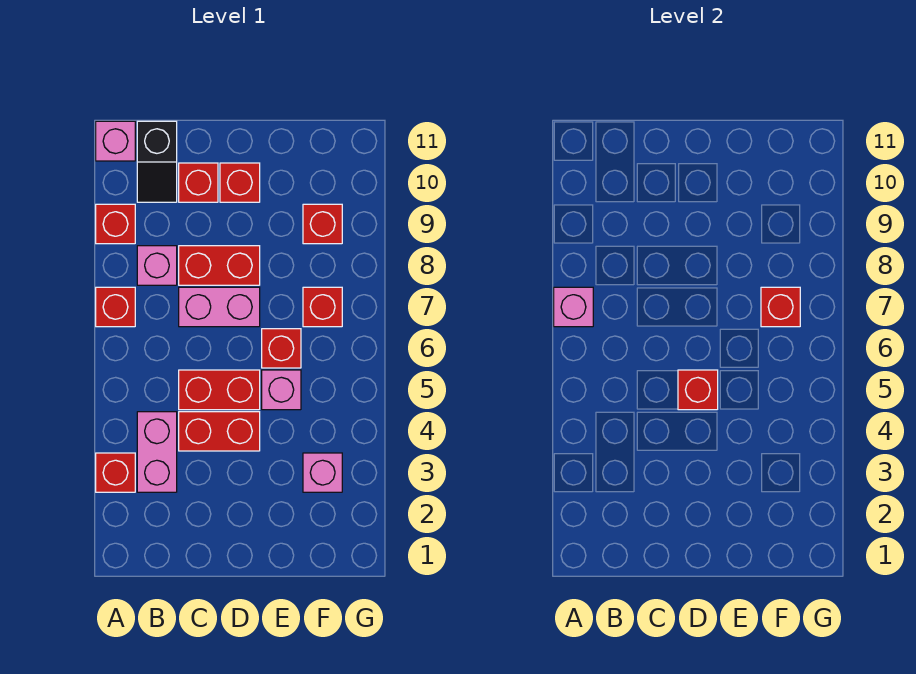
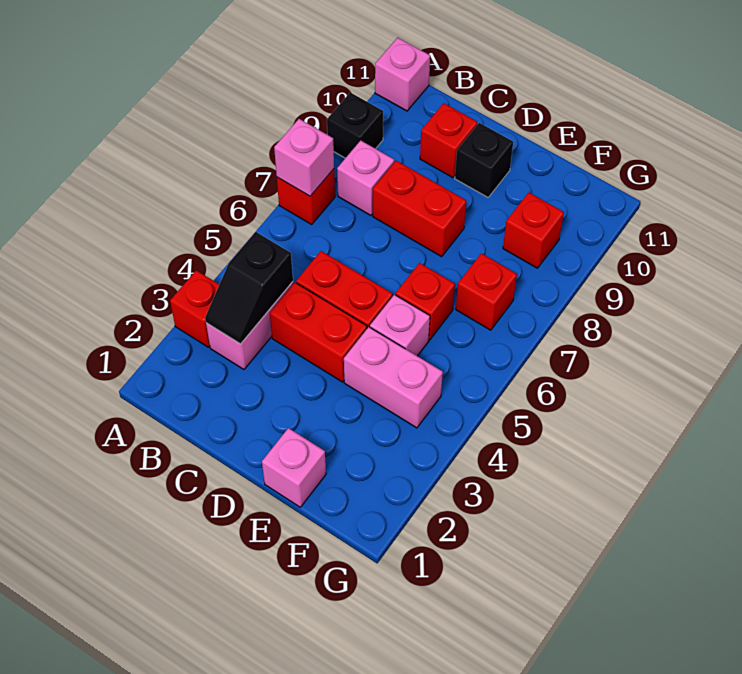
red brick A9 level 1 -> black brick A9 level 1
black slope B10:B11 level 1 top 11 -> black slope B3:B4 level 2 top 4
pink brick C7:D7 level 1 -> pink brick E4:F4 level 1
red brick D5 level 2 -> none
red brick D10 level 1 -> black brick D10 level 1
pink brick F3 level 1 -> pink brick E1 level 1
red brick F7 level 2 -> none

